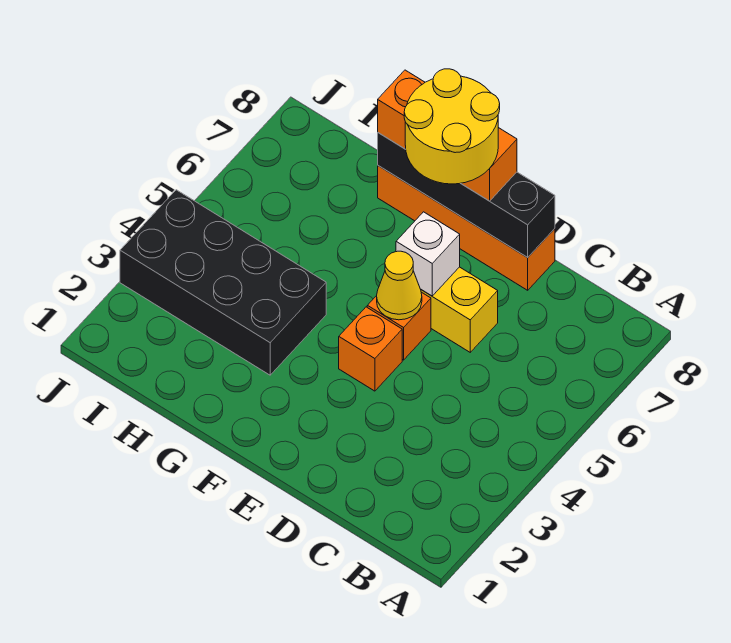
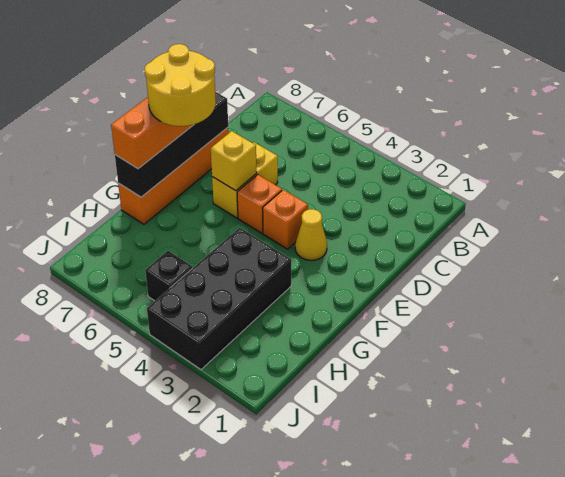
yellow cone E5 level 2 -> yellow cone E3 level 1
white brick E6 level 2 -> yellow brick E6 level 2
none -> black brick I5 level 1

